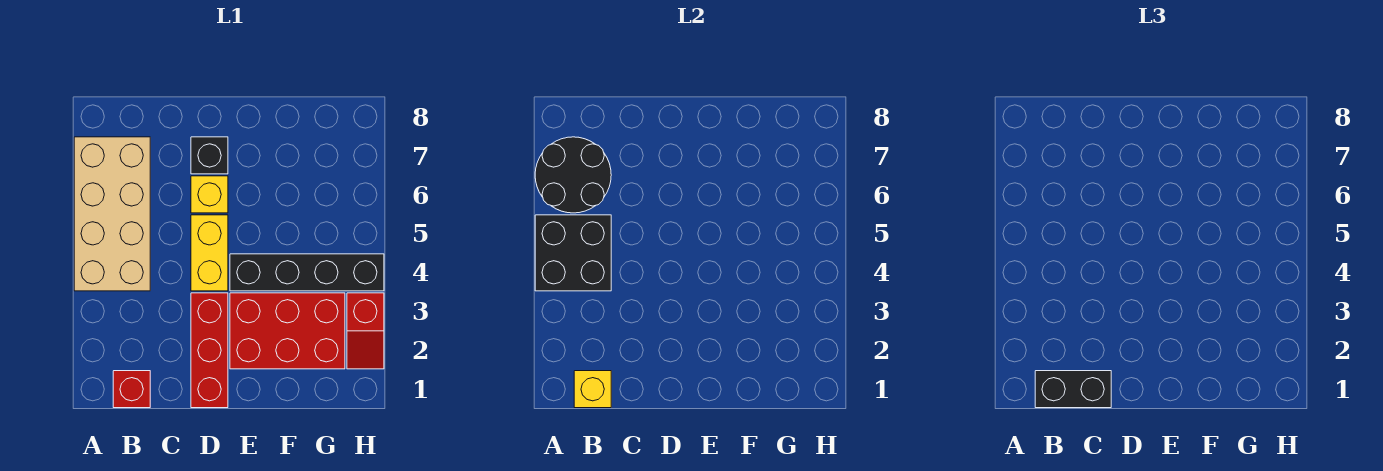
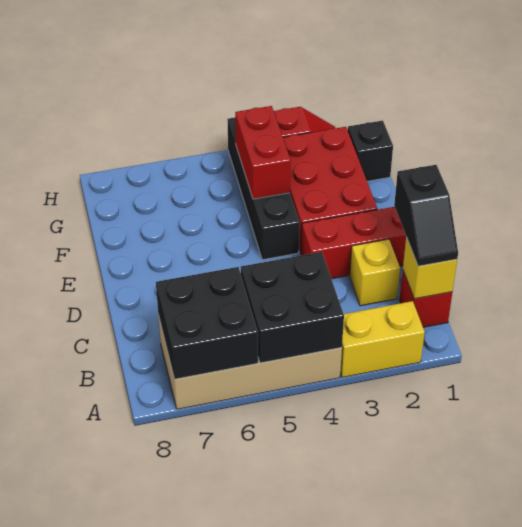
black round brick A6:B7 level 2 -> black brick A6:B7 level 2
black brick B1:C1 level 3 -> black slope B1:C1 level 3 top C
yellow brick D4:D5 level 1 -> yellow brick A2:A3 level 1
yellow brick D6 level 1 -> yellow brick C2 level 1
black brick D7 level 1 -> black brick G1 level 1
none -> red brick F4:G4 level 2

